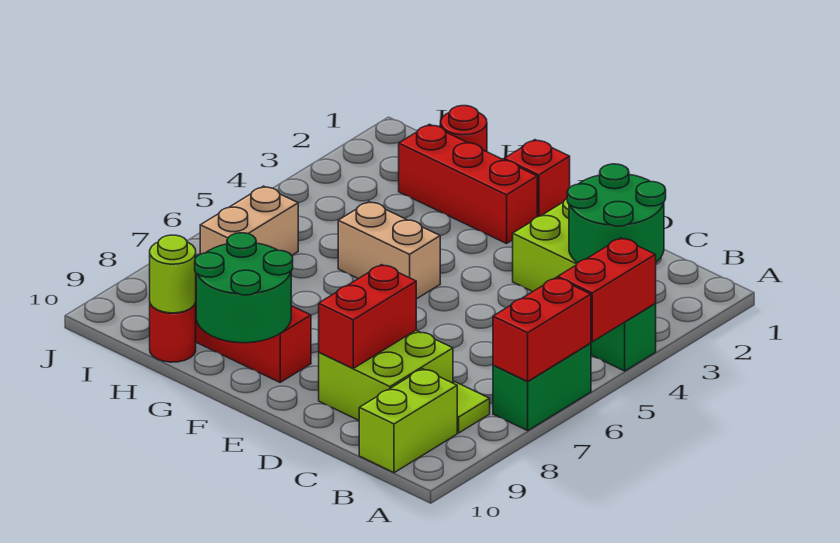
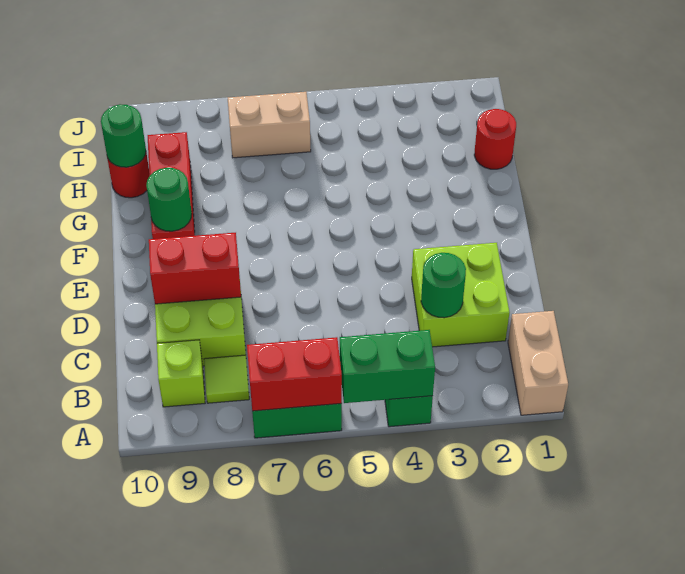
red brick A4:A5 level 2 -> green brick A4:A5 level 2
green round brick B2:C3 level 2 -> green round brick C3 level 2
lime brick B9:B10 level 1 -> lime brick B9 level 1
red brick F1 level 1 -> none
red brick F2:H2 level 1 -> none
tan brick F5:G5 level 1 -> tan brick A1:B1 level 1
green round brick F9:G10 level 2 -> green round brick F9 level 2
lime round brick H10 level 2 -> green round brick H10 level 2

